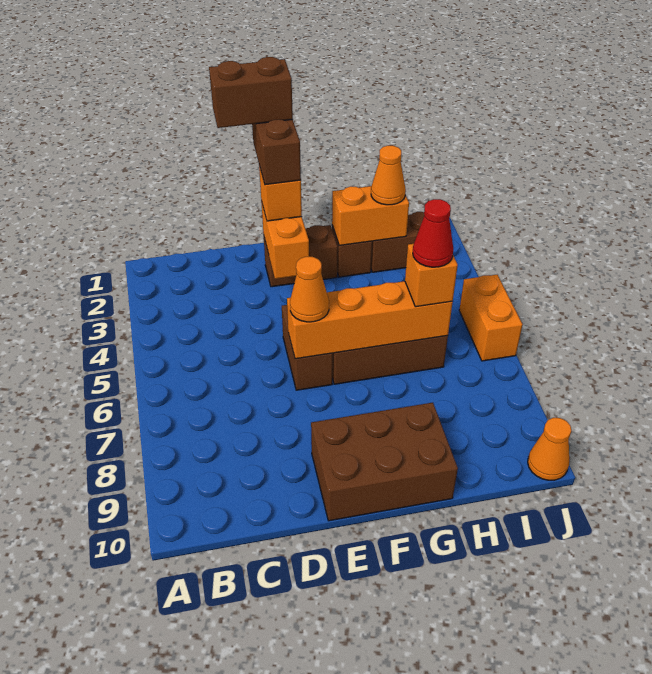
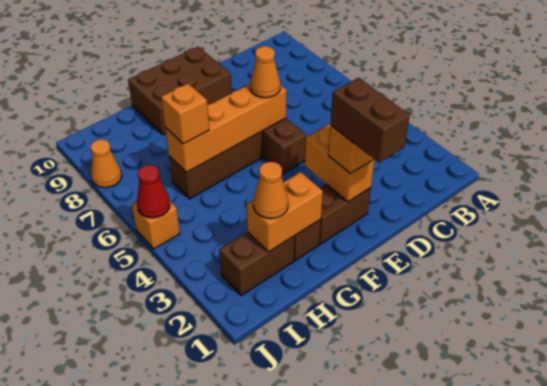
brown brick D1:E1 level 5 -> none
red cone H6 level 4 -> red cone J5 level 2
orange brick J5:J6 level 1 -> orange brick J5 level 1
orange cone J10 level 1 -> orange cone J8 level 1

